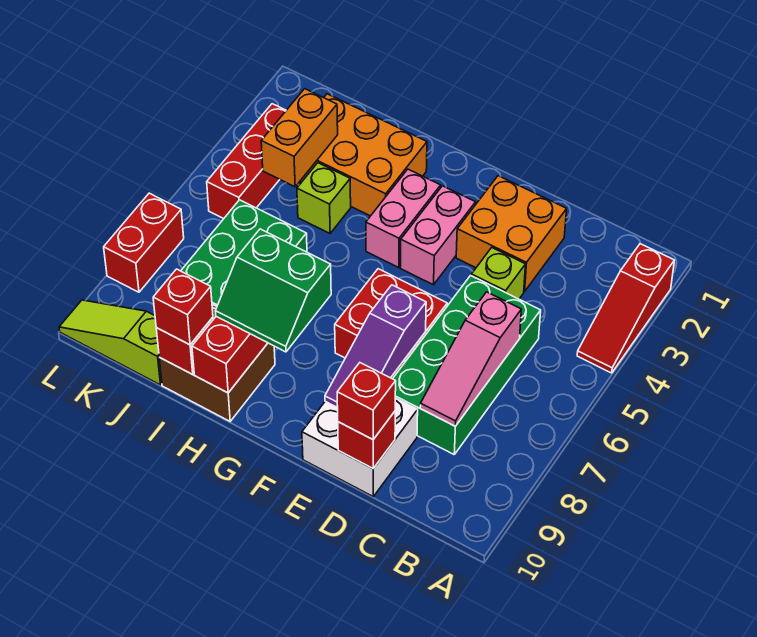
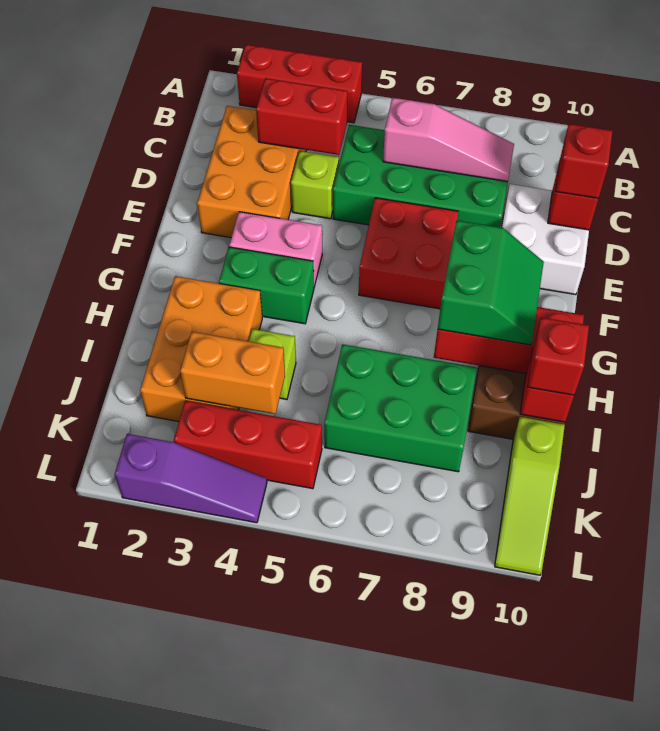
red slope A2:A4 level 1 top 2 -> red brick A2:A4 level 1
orange brick D2:E3 level 1 -> orange brick C2:E3 level 1
purple slope E7:E9 level 2 top 7 -> purple slope L2:L4 level 1 top 2
pink brick G3:G4 level 1 -> green brick G3:G4 level 1
red brick L7:L8 level 1 -> red brick C3:C4 level 2

